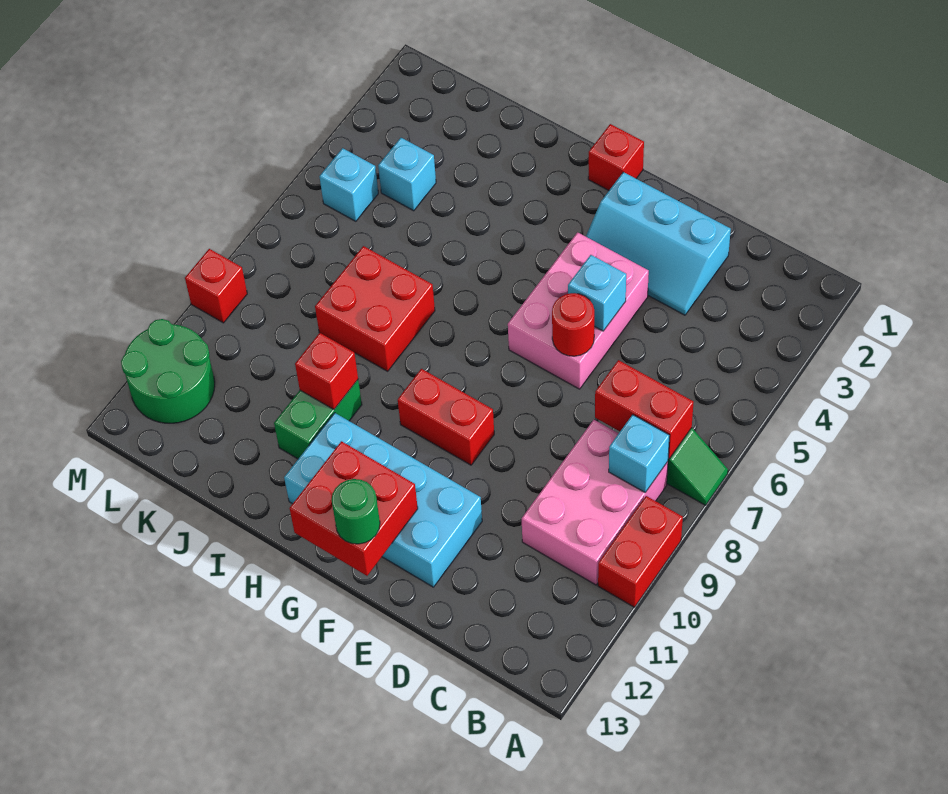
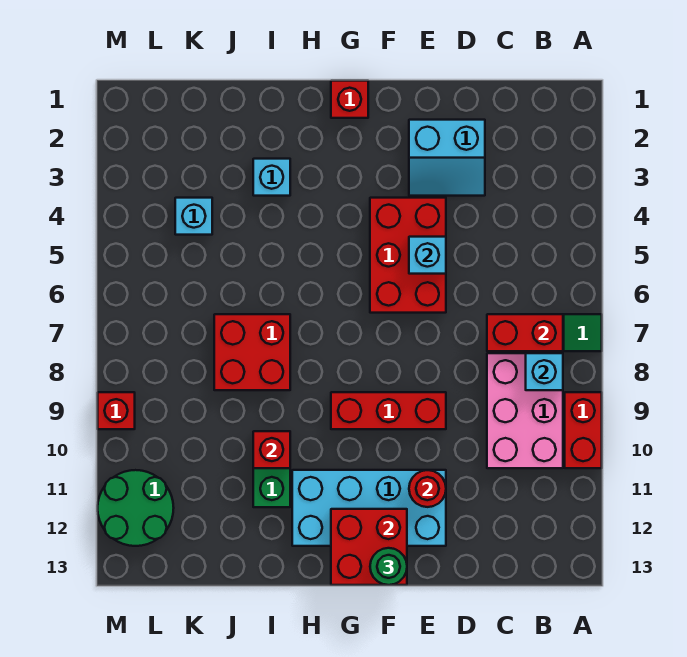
cyan slope D2:F3 level 1 top 2 -> cyan slope D2:E3 level 1 top 2
pink brick E4:F6 level 1 -> red brick E4:F6 level 1
red round brick E6 level 2 -> red round brick E11 level 2
red brick F9:G9 level 1 -> red brick E9:G9 level 1
cyan brick L5 level 1 -> cyan brick I3 level 1

